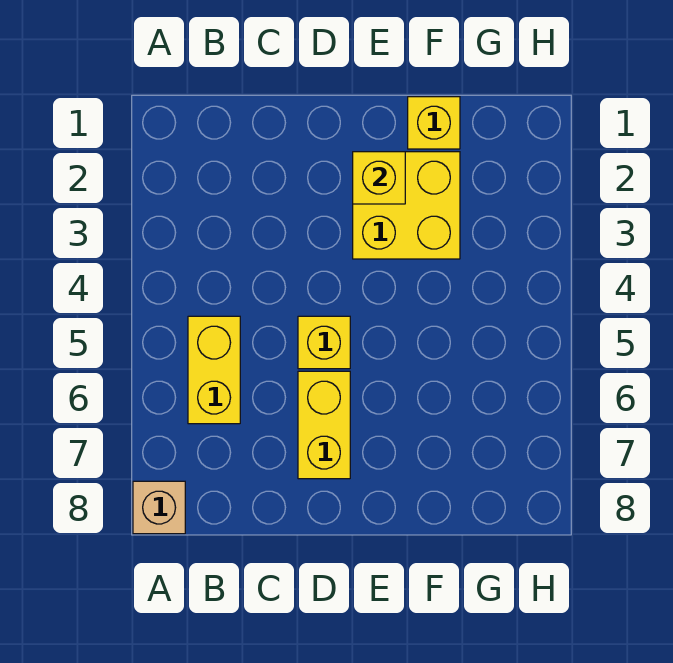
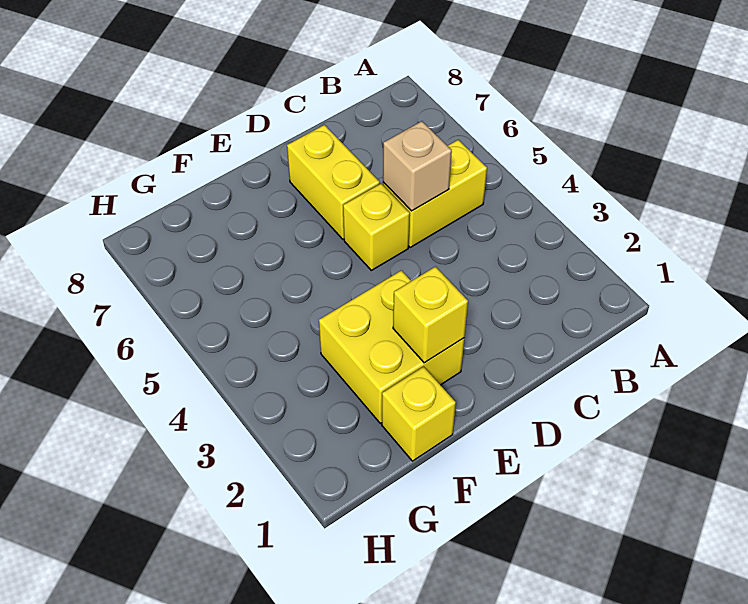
tan brick A8 level 1 -> tan brick C5 level 2
yellow brick B5:B6 level 1 -> yellow brick B5:C5 level 1

